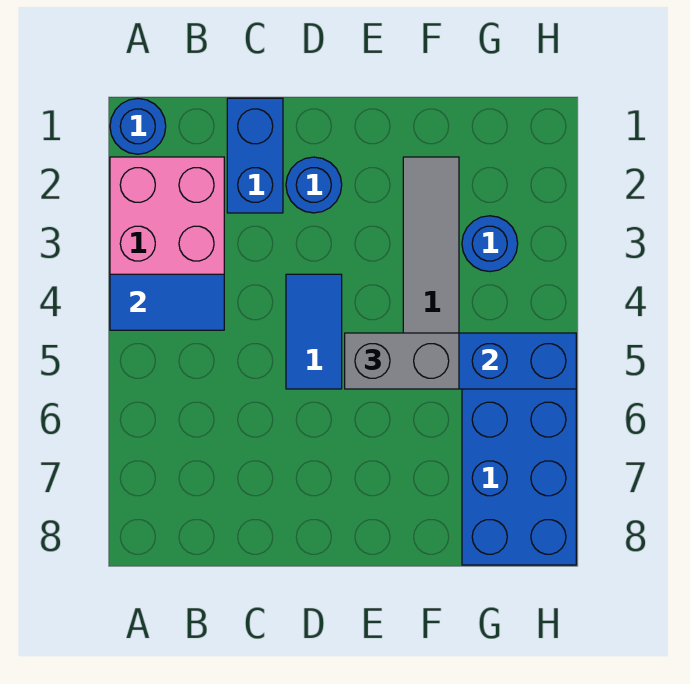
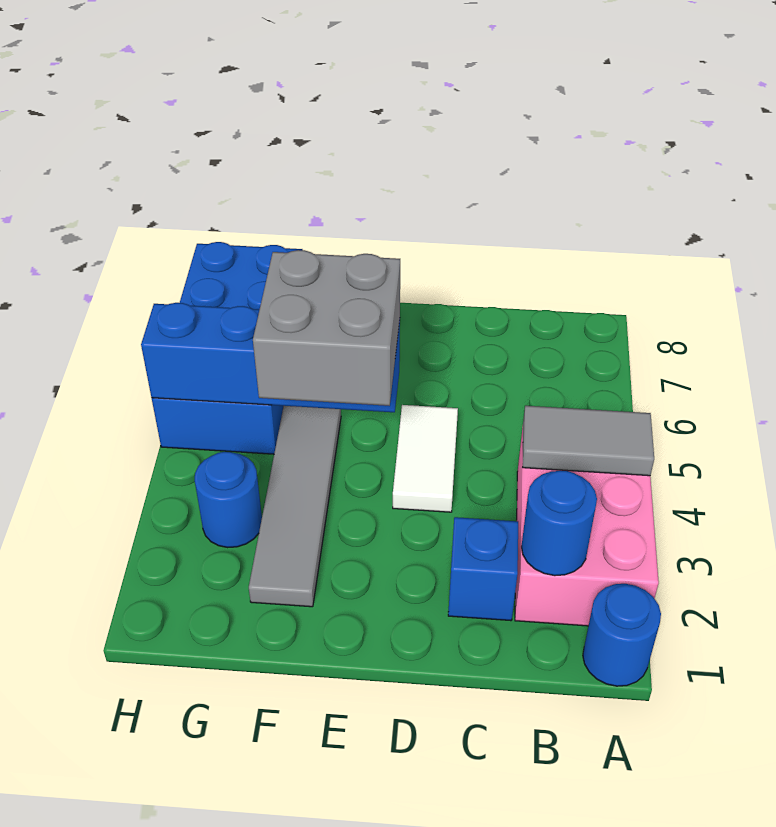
blue tile A4:B4 level 2 -> grey tile A4:B4 level 2
blue brick C1:C2 level 1 -> blue brick C2 level 1
blue round brick D2 level 1 -> blue round brick B2 level 2
blue tile D4:D5 level 1 -> white tile D4:D5 level 1
grey brick E5:F5 level 3 -> grey brick E4:F5 level 3

